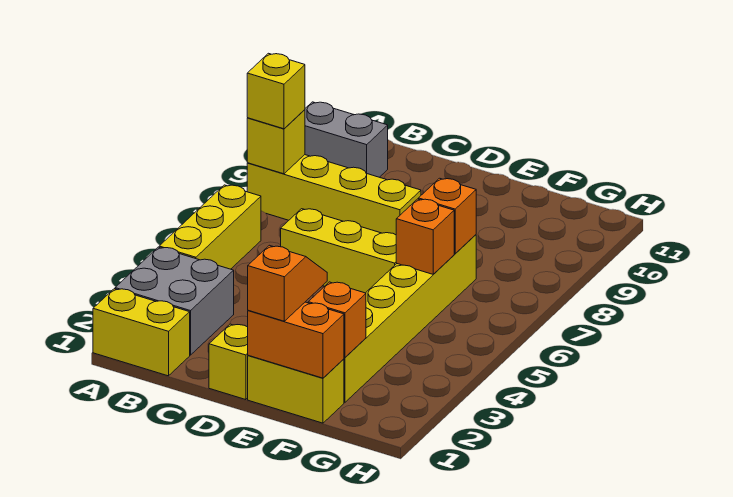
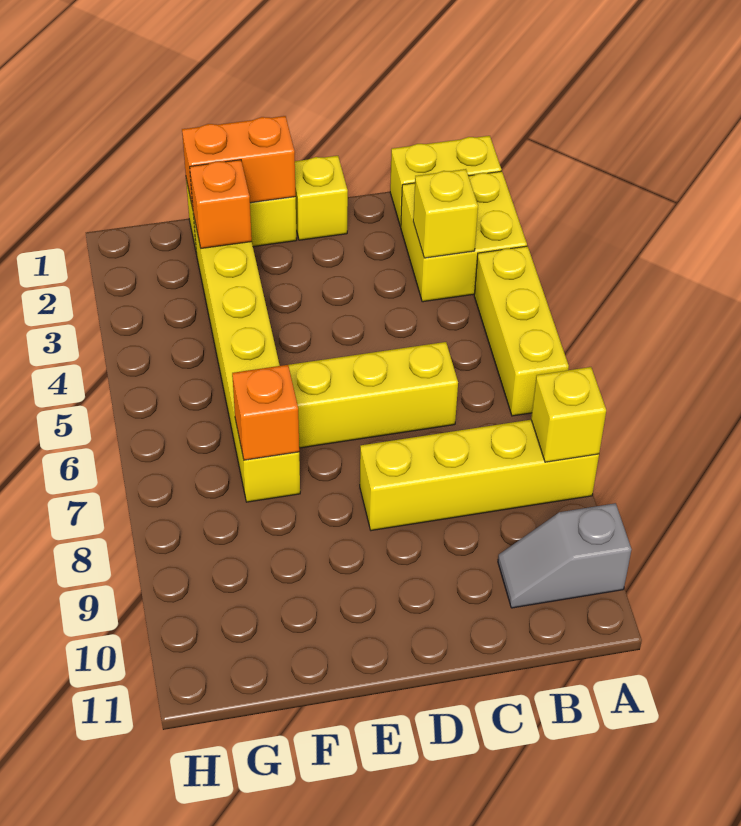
grey brick A2:B3 level 1 -> yellow brick A2:B3 level 1
yellow brick A8 level 3 -> yellow brick B3 level 2
grey brick A10:B10 level 1 -> grey slope A10:B10 level 1 top A
orange slope E1:E2 level 3 top 1 -> none
orange brick F6 level 2 -> none

